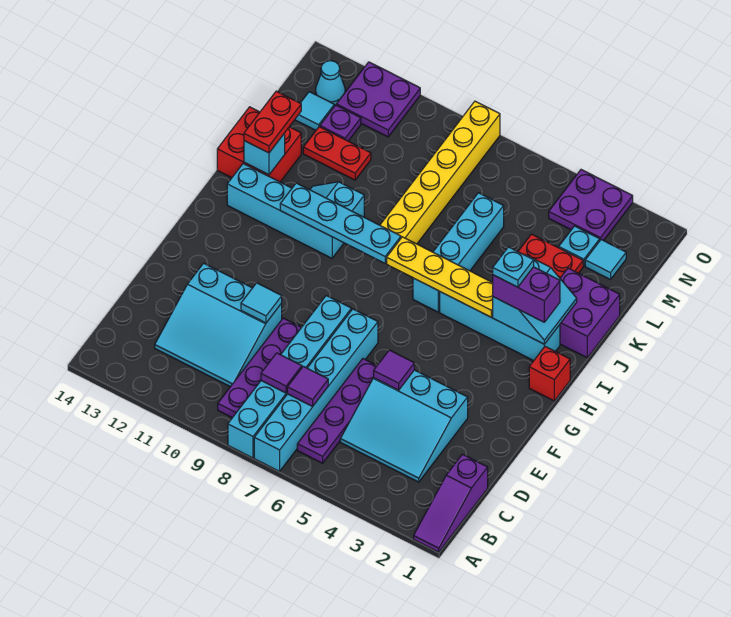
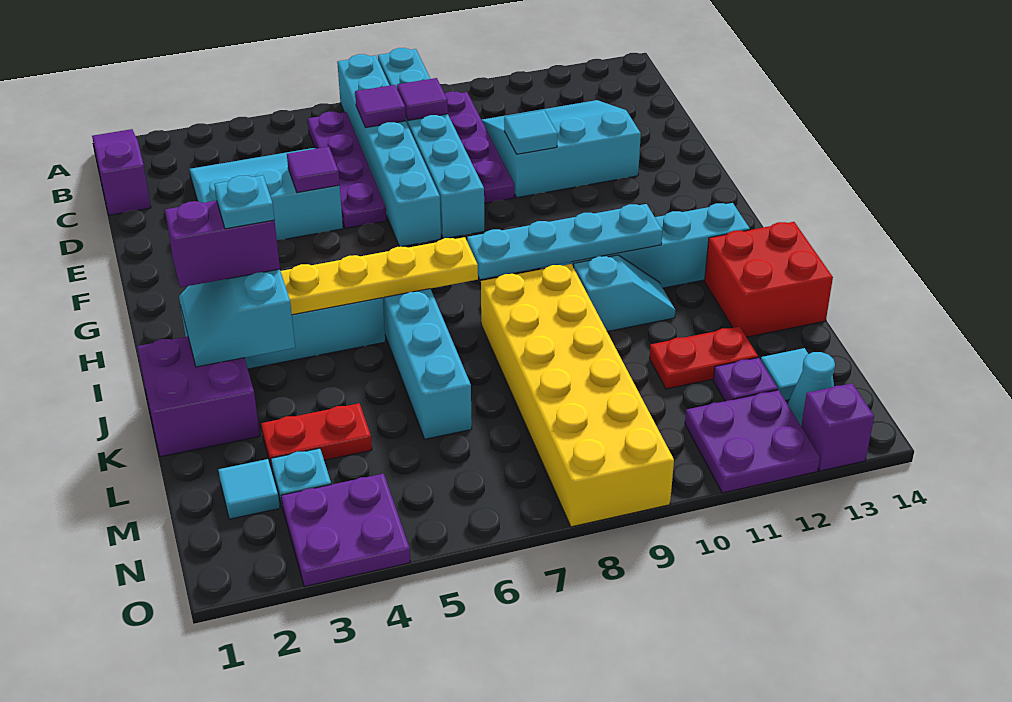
red brick H1 level 1 -> none
yellow brick J8:O8 level 1 -> yellow brick J8:O9 level 1
cyan brick J13 level 2 -> none
red plate J13:K13 level 3 -> none
none -> purple brick O13 level 1

